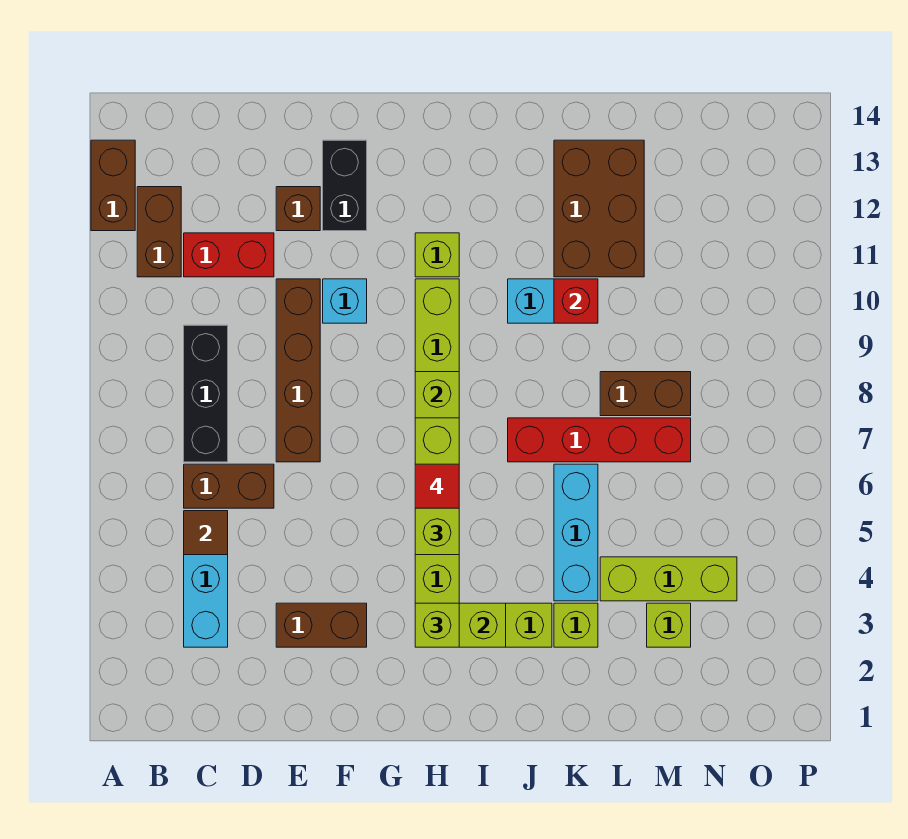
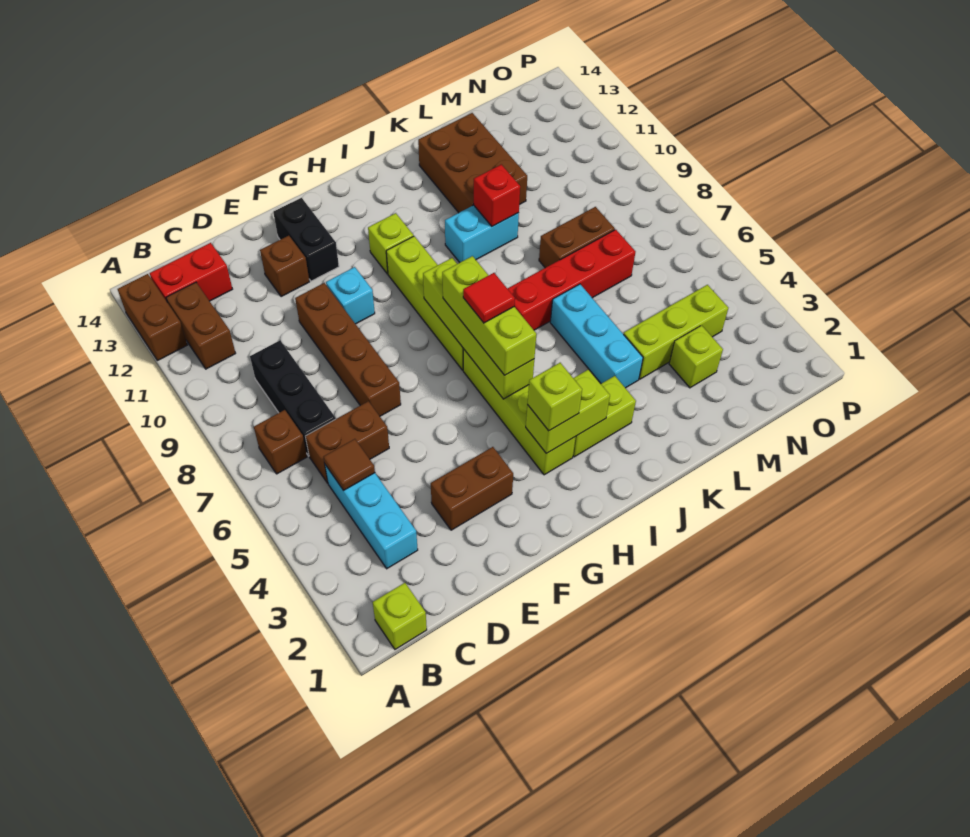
none -> brown brick B7 level 1
red brick C11:D11 level 1 -> red brick B13:C13 level 1
lime brick K3 level 1 -> lime brick B1 level 1

